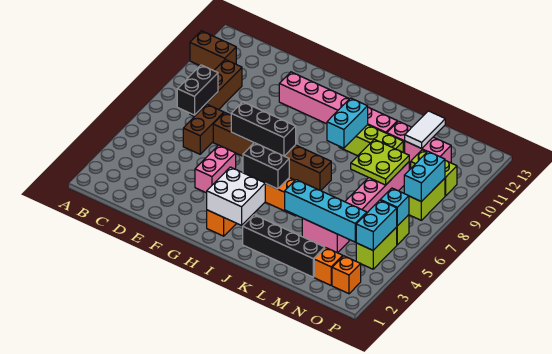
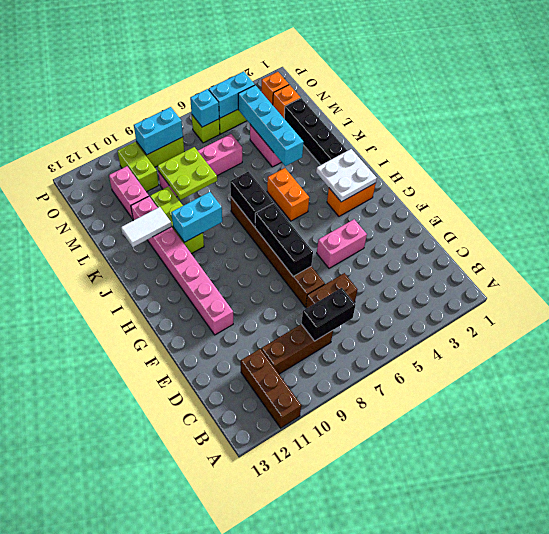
brown brick A11:B11 level 1 -> brown brick A11:C11 level 1
white brick H2:I3 level 2 -> white plate H2:I3 level 2
black brick H5:I5 level 2 -> black brick I7:J7 level 2
white tile M11:M12 level 2 -> white tile K11:K12 level 2

